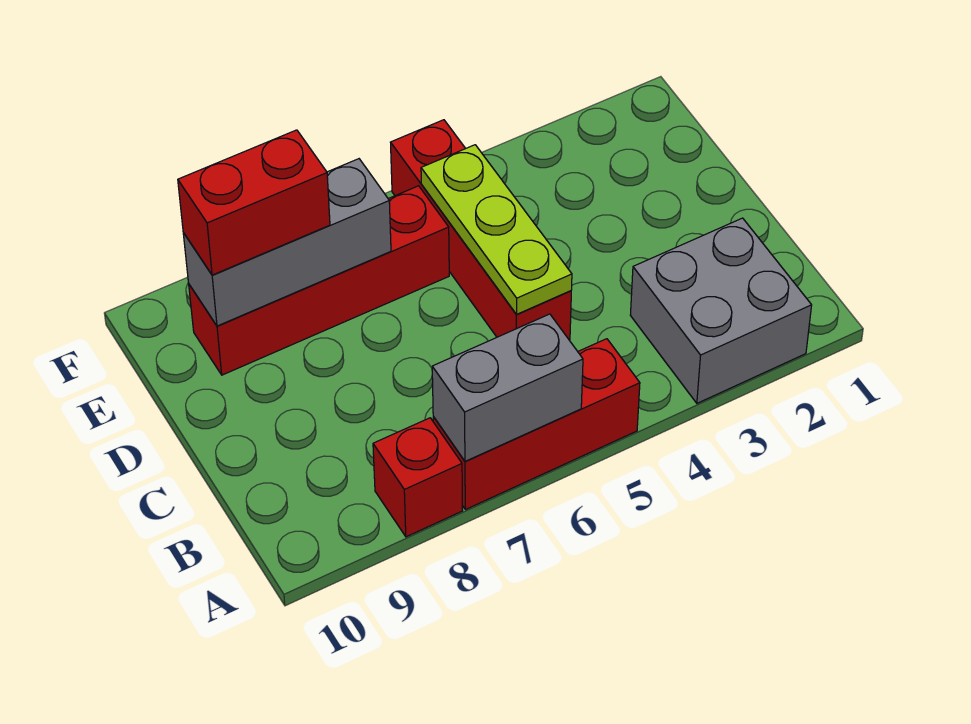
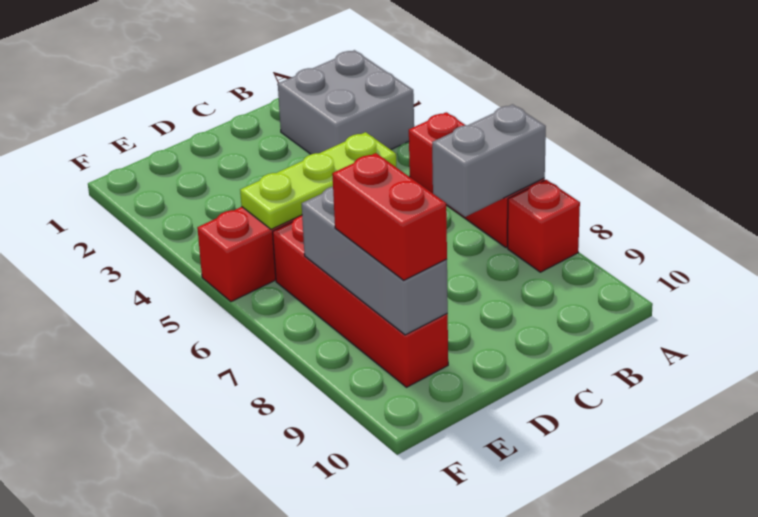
grey brick A6:A7 level 2 -> grey brick A7:B7 level 2

